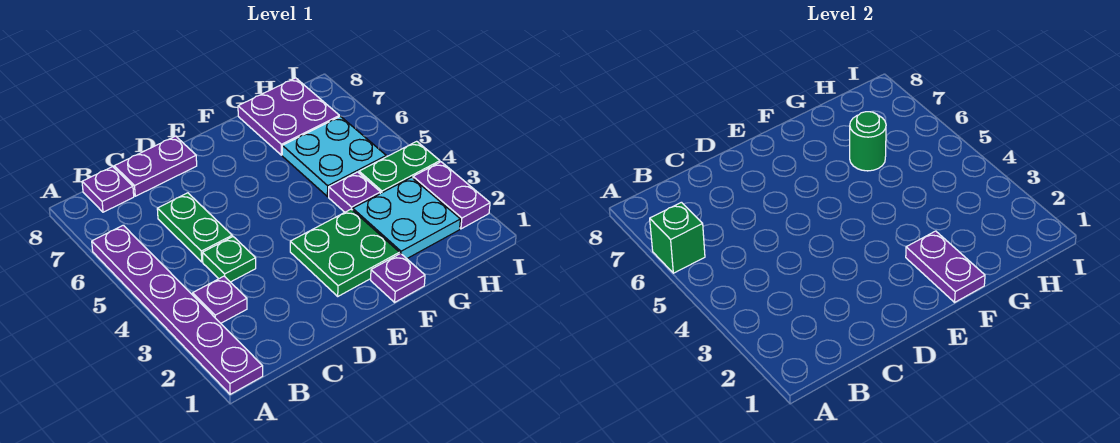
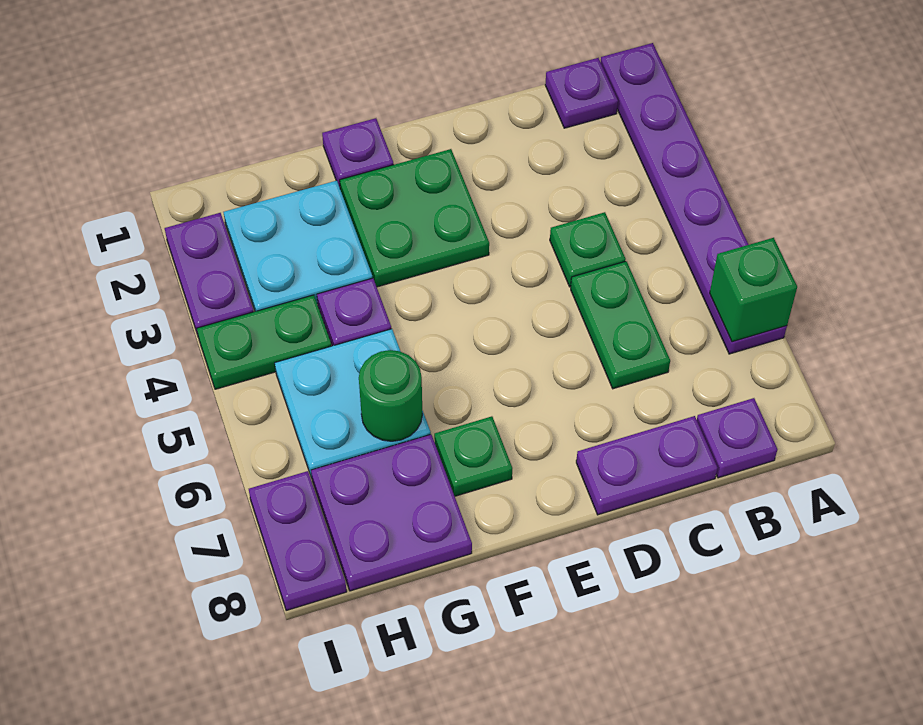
purple plate B3 level 1 -> purple plate B1 level 1
purple plate F1:F2 level 2 -> purple plate I7:I8 level 1
none -> green plate F7 level 1

